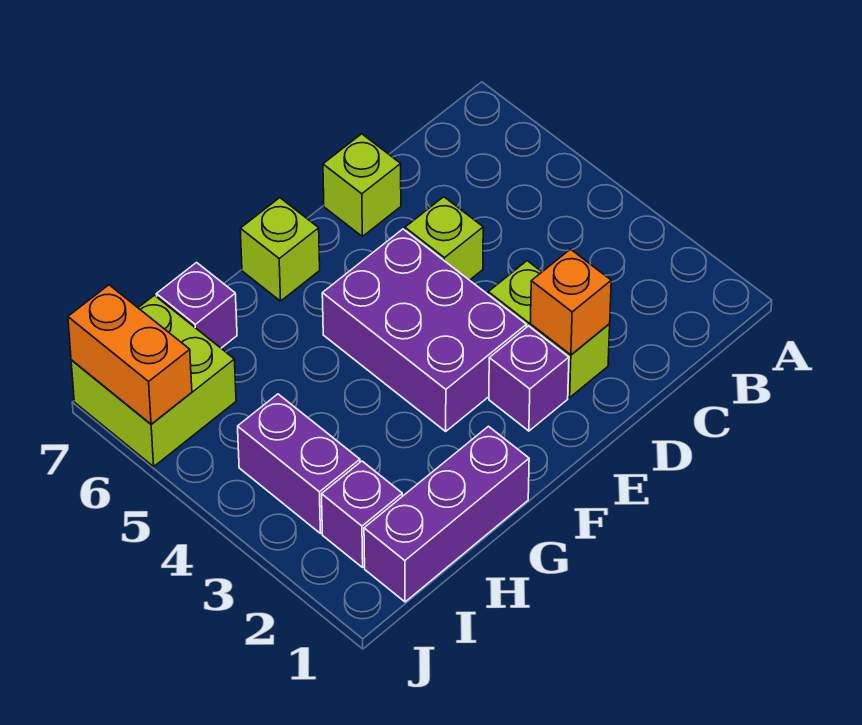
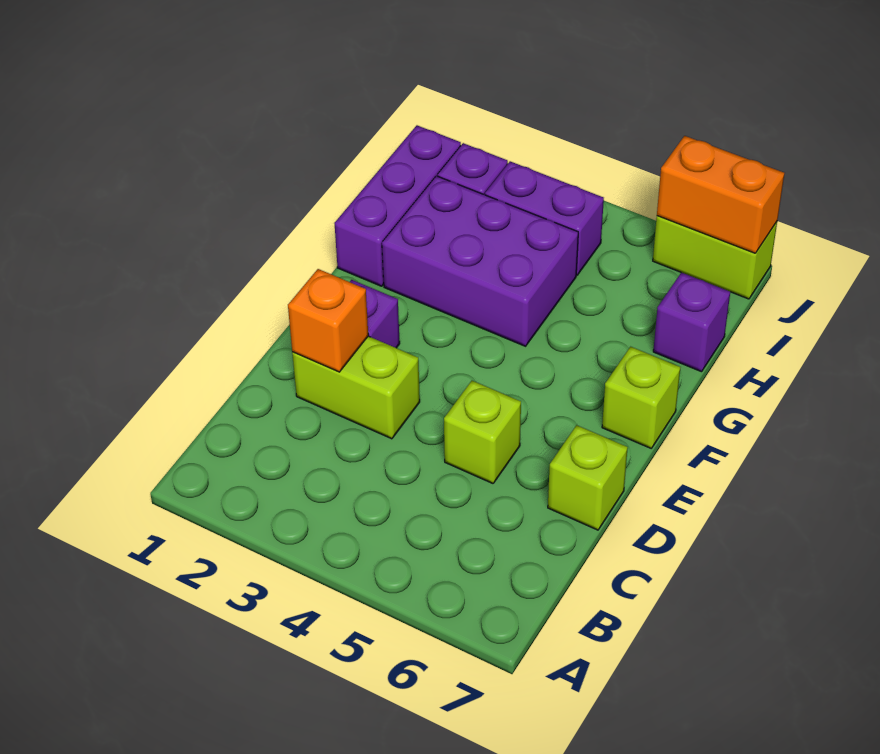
purple brick E3:F5 level 1 -> purple brick G2:H4 level 1
lime brick I6:J7 level 1 -> lime brick J6:J7 level 1

